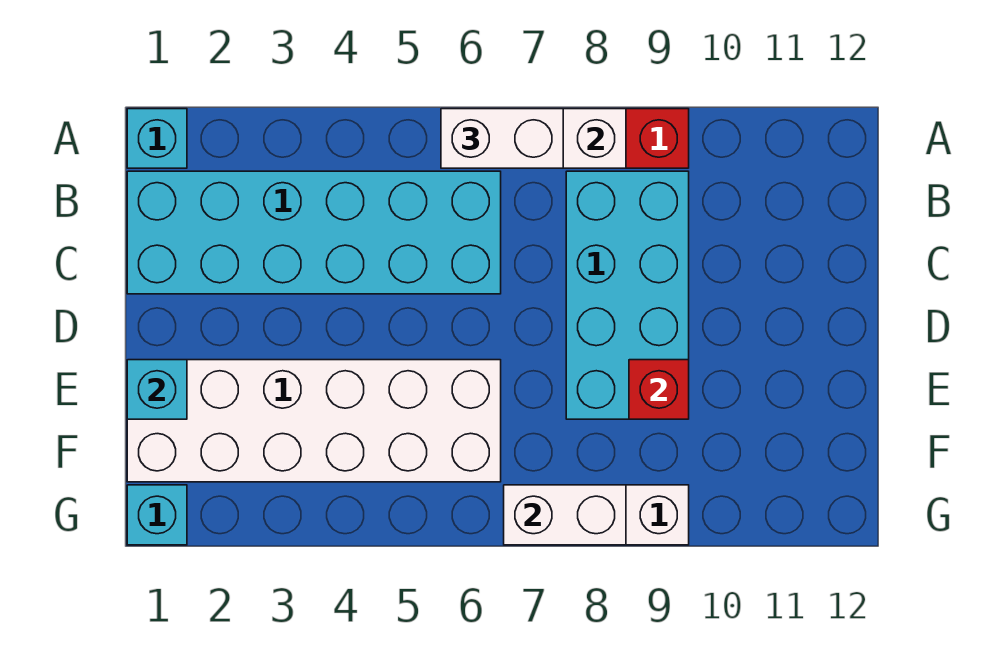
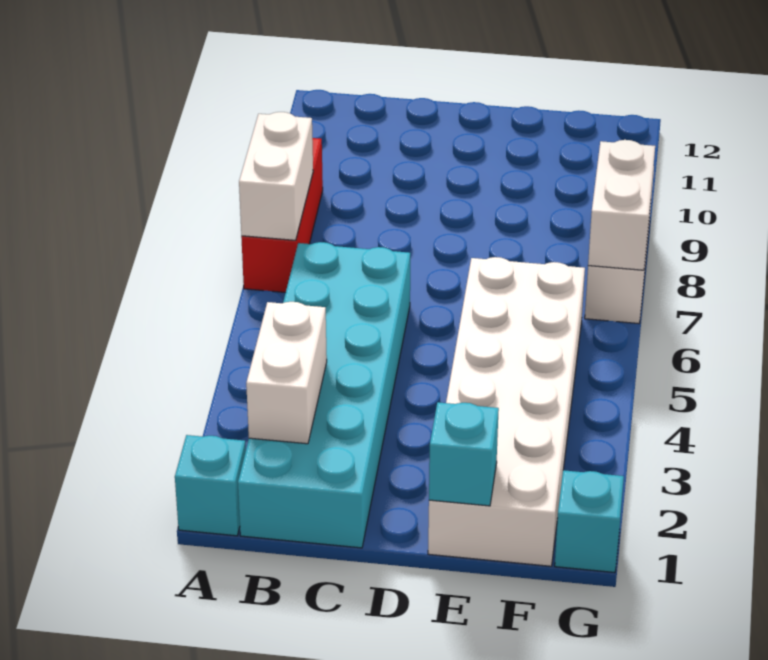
white brick A6:A7 level 3 -> white brick B2:B3 level 2
cyan brick B8:E9 level 1 -> none
red brick E9 level 2 -> none

